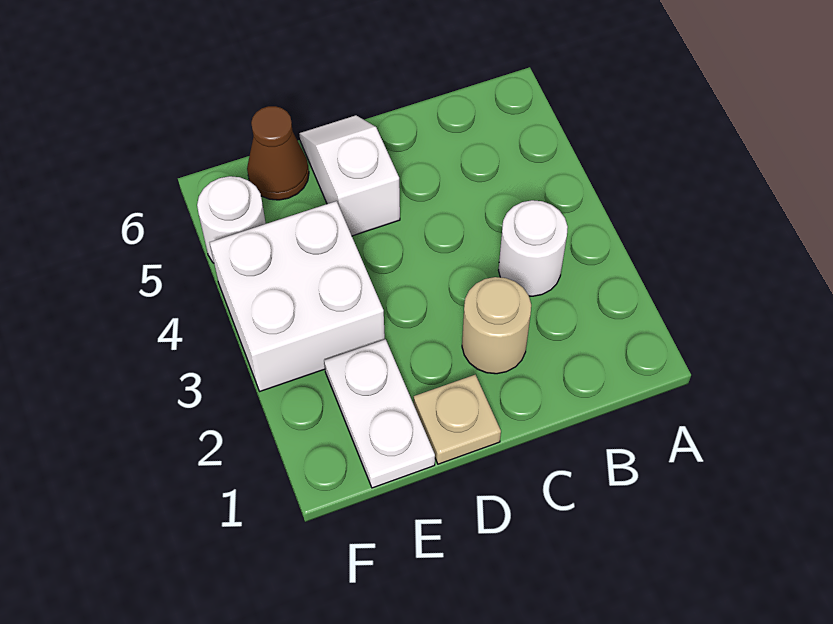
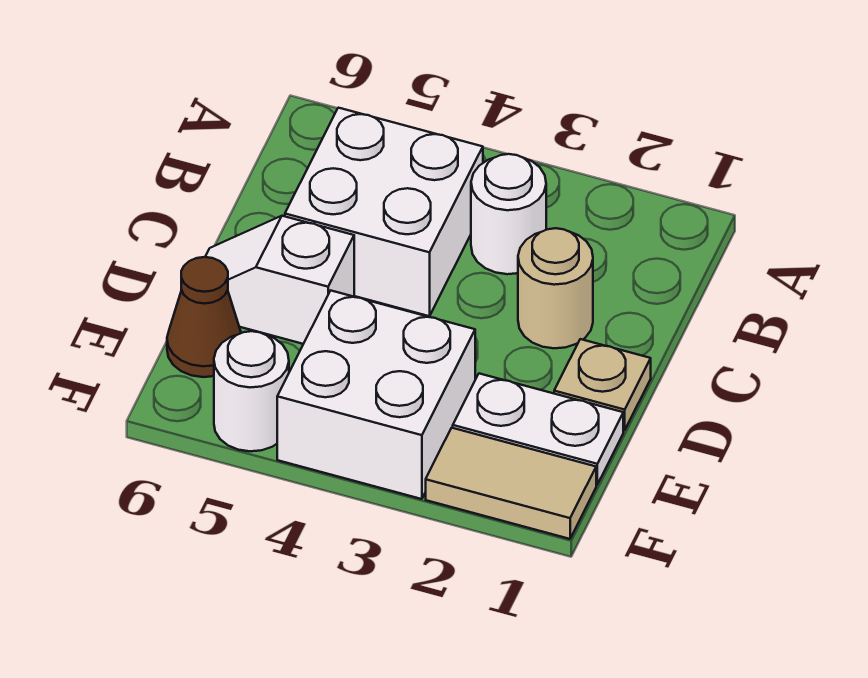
none -> white brick B4:C5 level 1
none -> tan tile F1:F2 level 1

